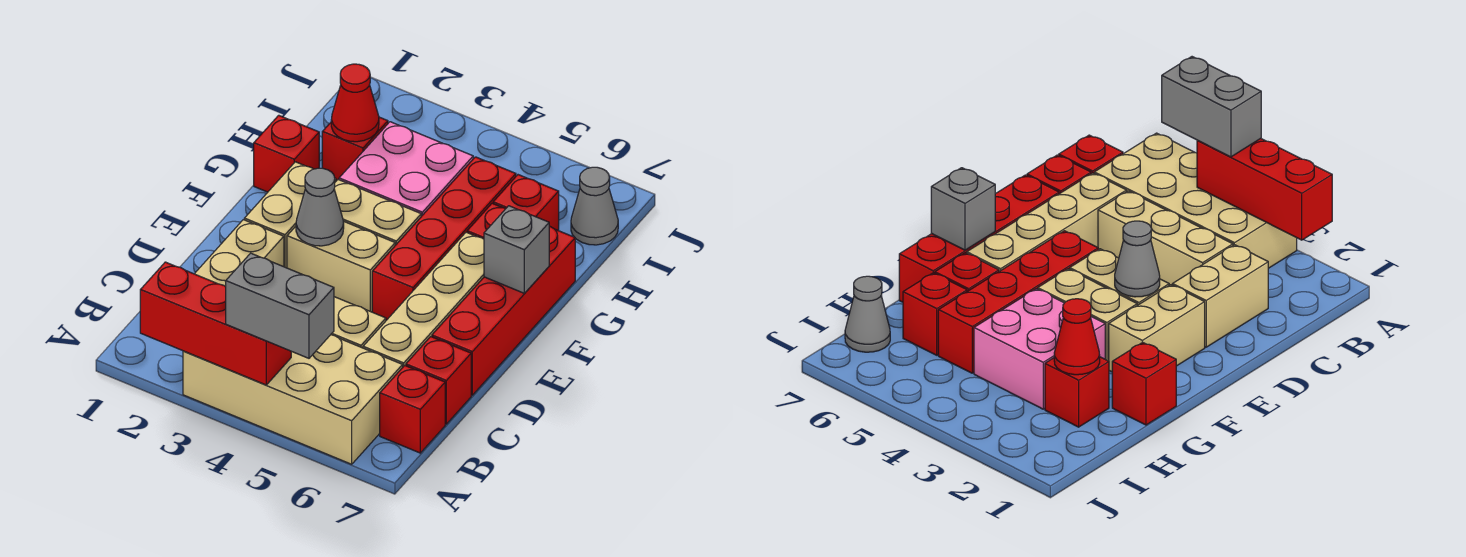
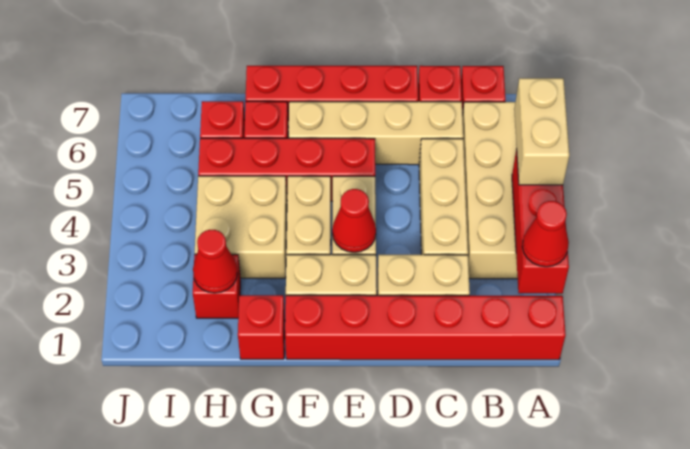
none -> red brick A1:F1 level 1
none -> red cone A2 level 3
grey brick A4:A5 level 3 -> tan brick A4:A5 level 3
grey cone E3 level 2 -> red cone E3 level 2
grey brick F7 level 2 -> none
pink brick G3:H4 level 1 -> tan brick G3:H4 level 1
grey cone I7 level 1 -> none

